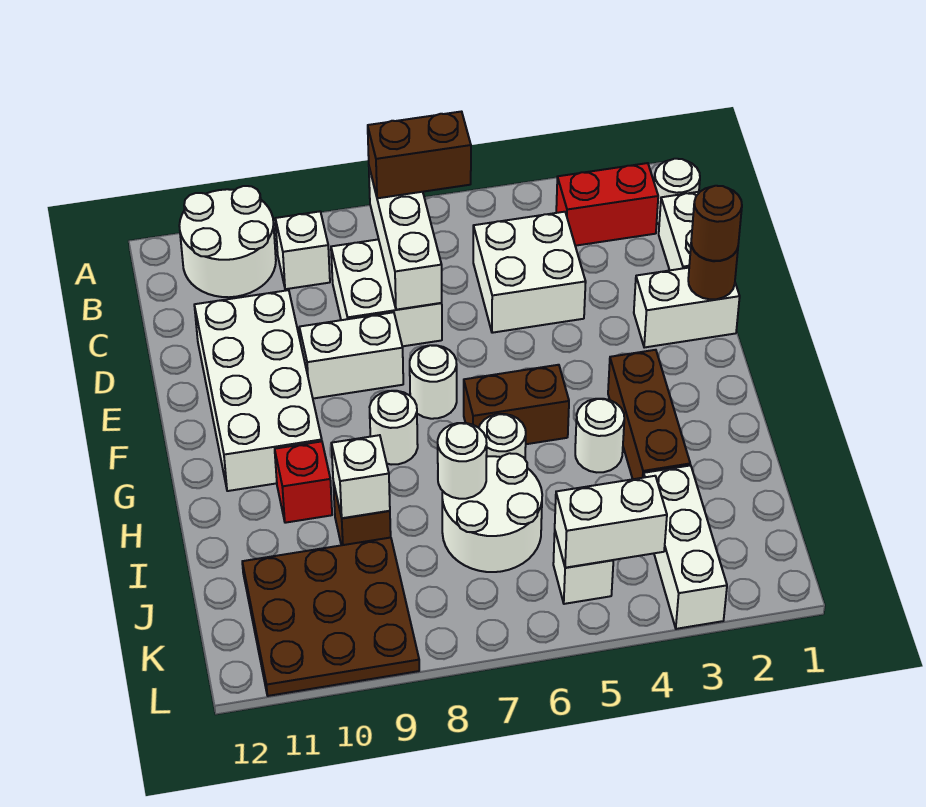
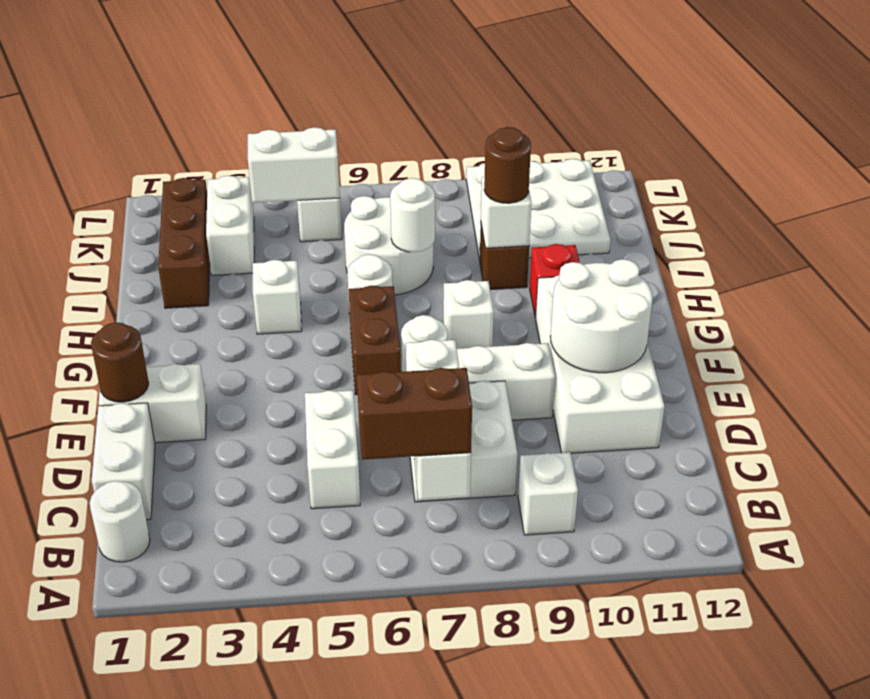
white round brick A10:B11 level 1 -> white round brick E10:F11 level 2
red brick B2:B3 level 1 -> none
white brick C4:D5 level 1 -> white brick C5:D5 level 1
brown round brick E1 level 3 -> brown round brick I9 level 3
brown brick G3:I3 level 1 -> brown brick I2:K2 level 1
brown brick G5:G6 level 1 -> brown brick F6:G6 level 1
white round brick G8 level 1 -> white brick G8 level 1
white round brick H4 level 1 -> white brick H4 level 1
white brick J3:L3 level 1 -> white brick J3:K3 level 1
brown plate J9:L11 level 1 -> white plate J9:L11 level 1

